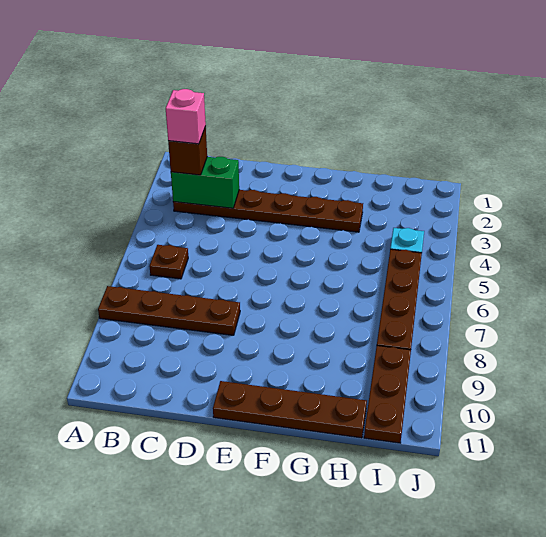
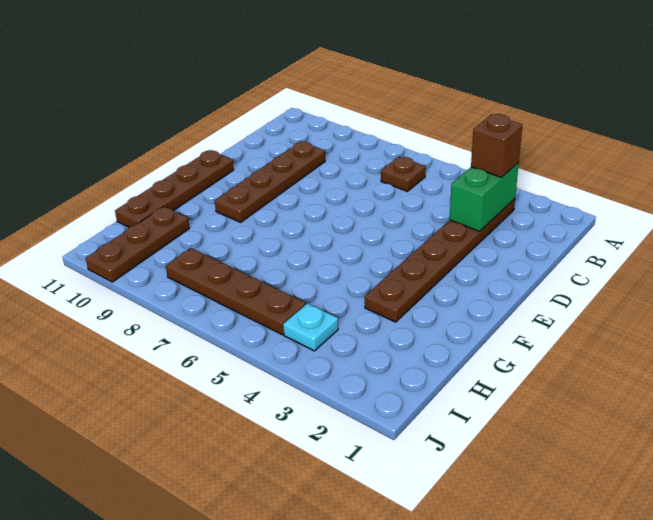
brown plate A8:D8 level 1 -> brown plate C9:F9 level 1
pink brick B3 level 4 -> none
brown plate I9:I11 level 1 -> brown plate H10:J10 level 1

